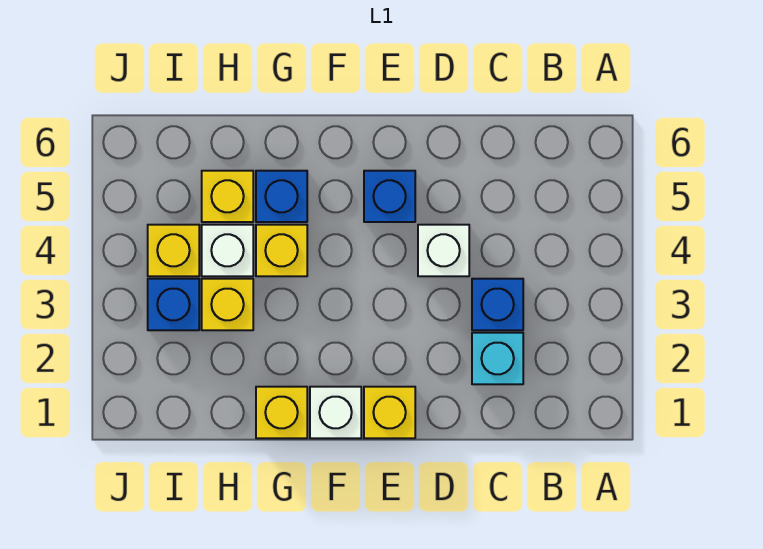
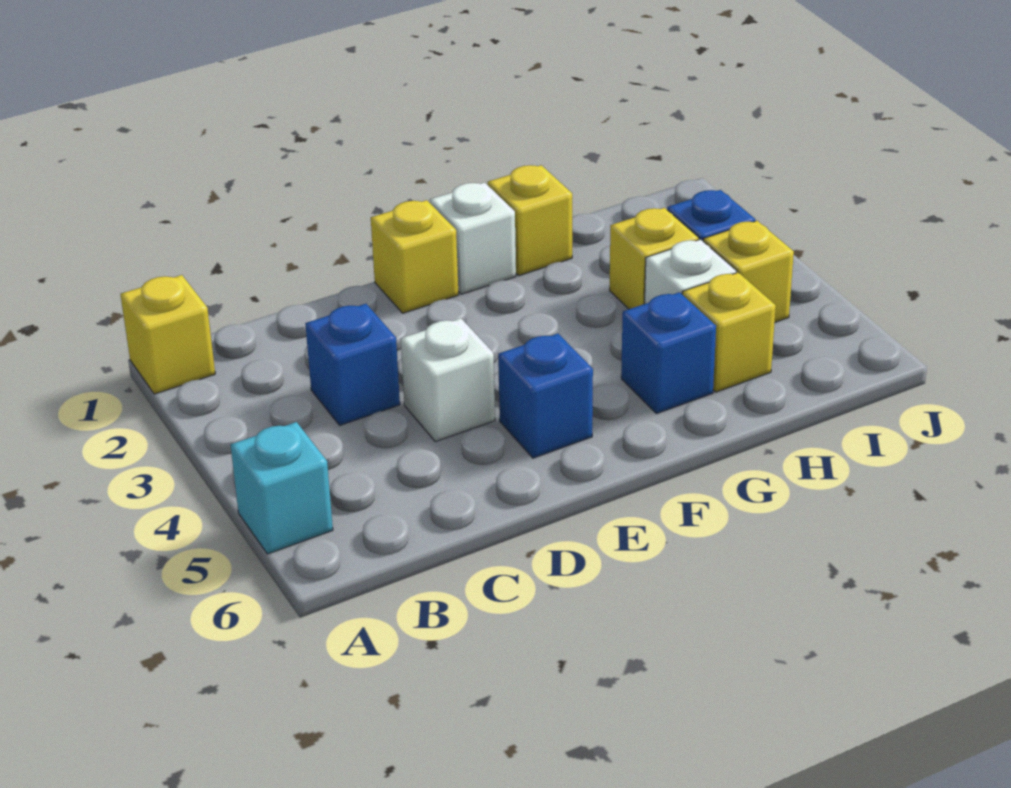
cyan brick C2 level 1 -> cyan brick A5 level 1
yellow brick G4 level 1 -> yellow brick A1 level 1

